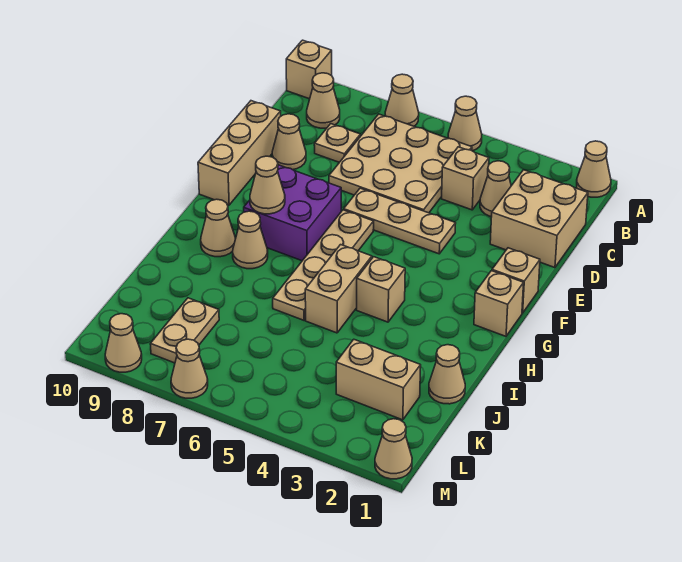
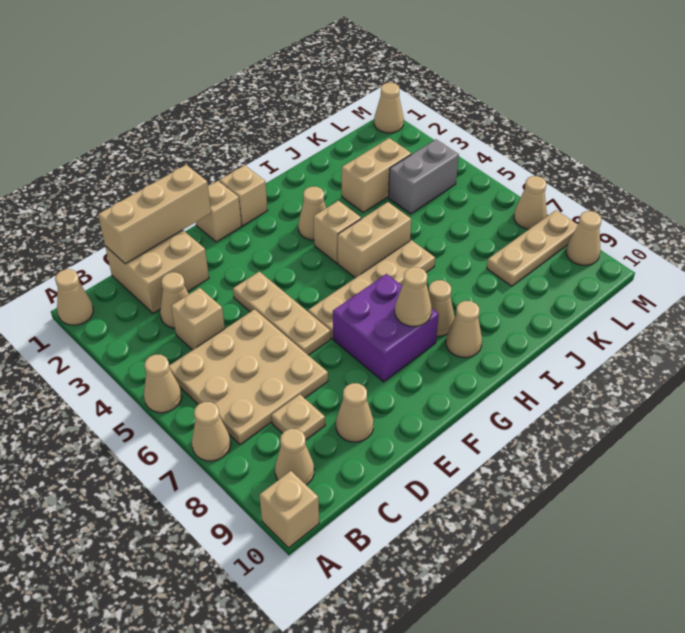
tan brick D10:F10 level 1 -> tan brick C1:E1 level 2
tan cone J1 level 1 -> tan cone H3 level 1
tan brick K2:K3 level 1 -> tan brick J3:K3 level 1
none -> grey brick K4:L4 level 1
tan plate K8:L8 level 1 -> tan plate K8:M8 level 1

